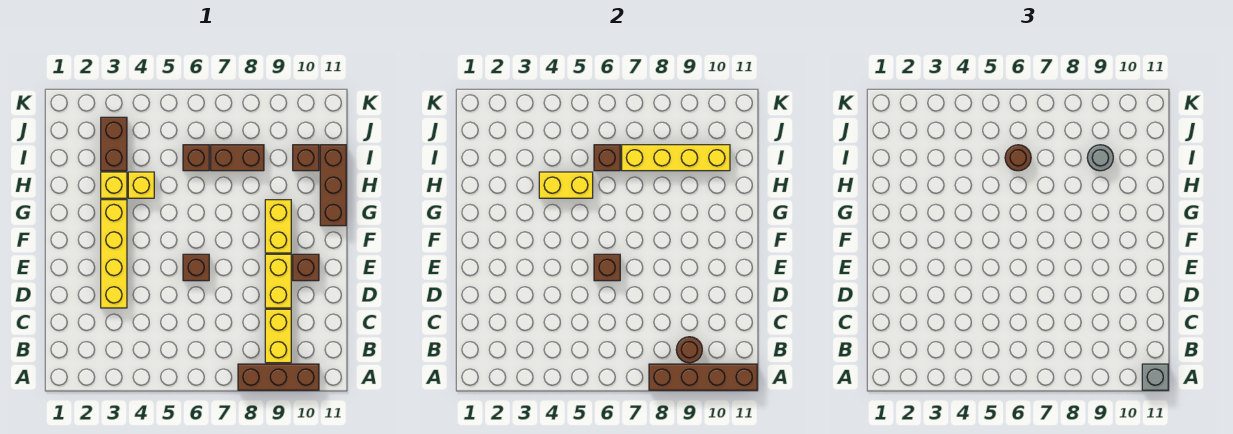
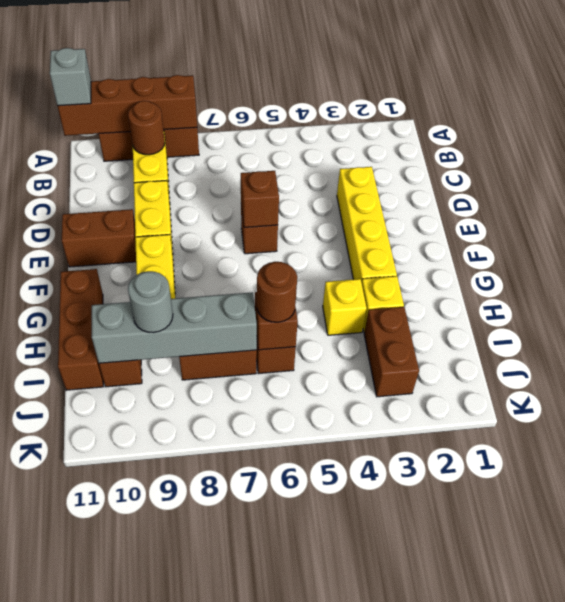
brown brick E10 level 1 -> brown brick E10:E11 level 1
yellow brick H4:H5 level 2 -> none
yellow brick I7:I10 level 2 -> grey brick I7:I10 level 2

